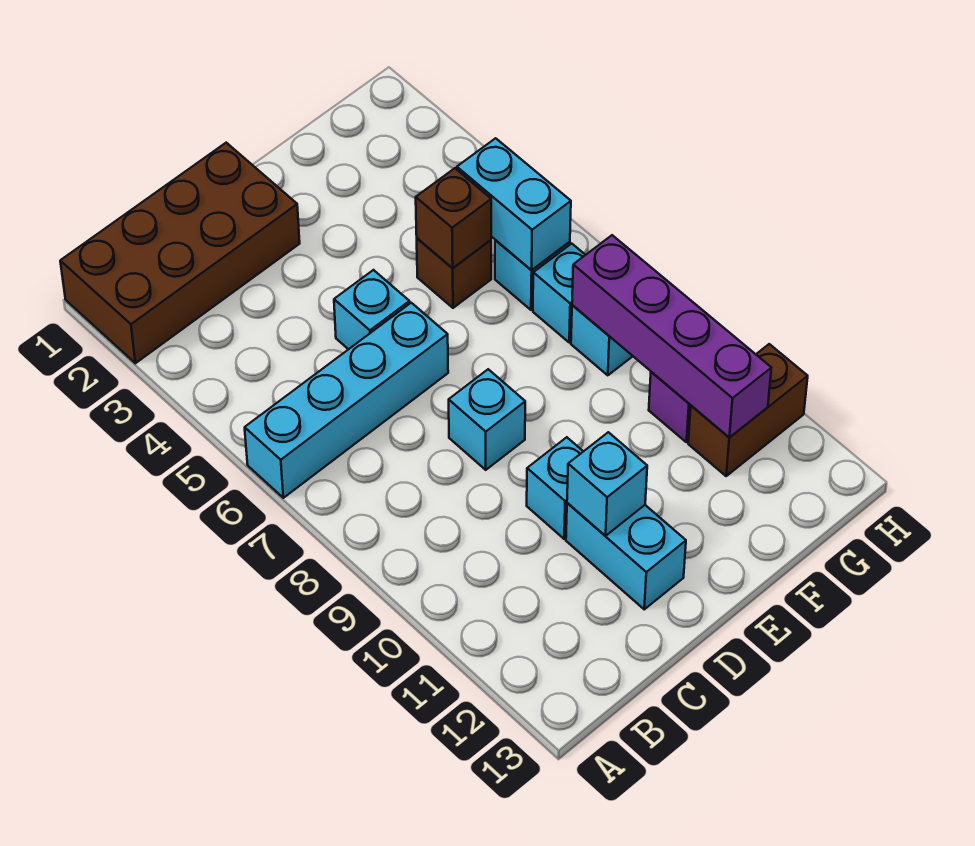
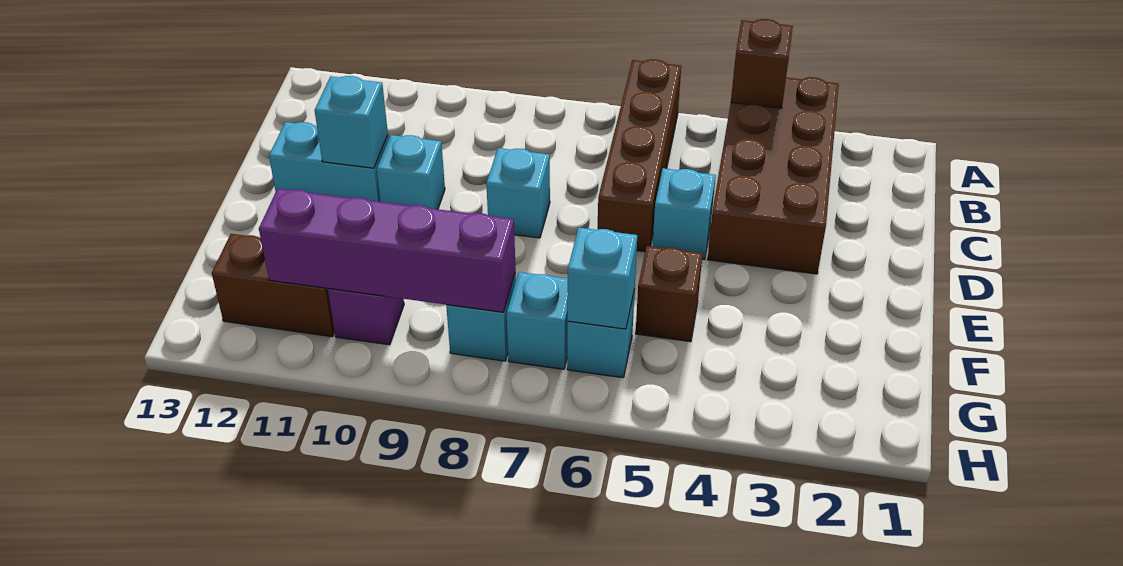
brown brick A1:D2 level 1 -> brown brick A3:D4 level 1
cyan brick A6:D6 level 1 -> brown brick A6:D6 level 1
brown brick F5 level 2 -> brown brick A4 level 2
cyan brick G5:G6 level 2 -> cyan brick G6 level 2
brown brick G11:H11 level 1 -> brown brick G11:G12 level 1

